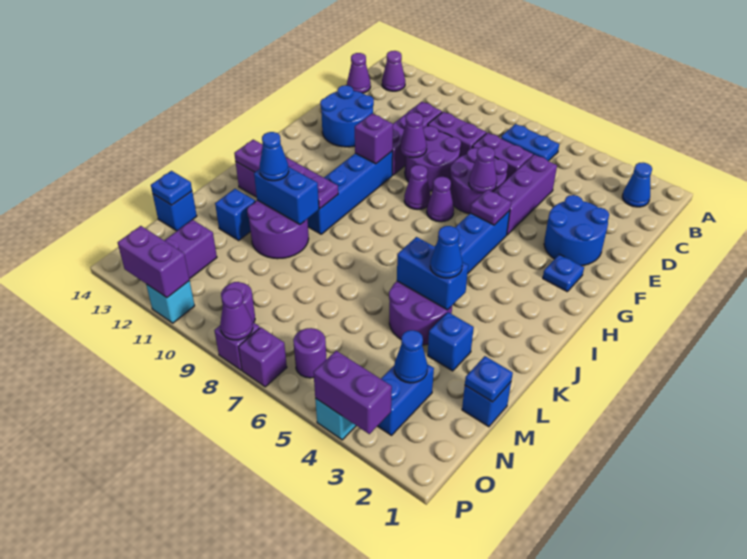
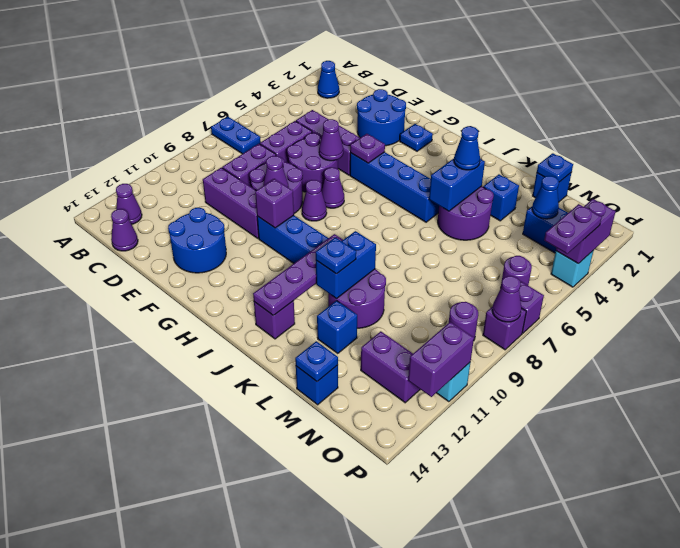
blue plate B6:B7 level 1 -> blue plate A7:B7 level 1
blue cone K11 level 3 -> blue plate K11 level 3
none -> purple plate P4:P5 level 3

